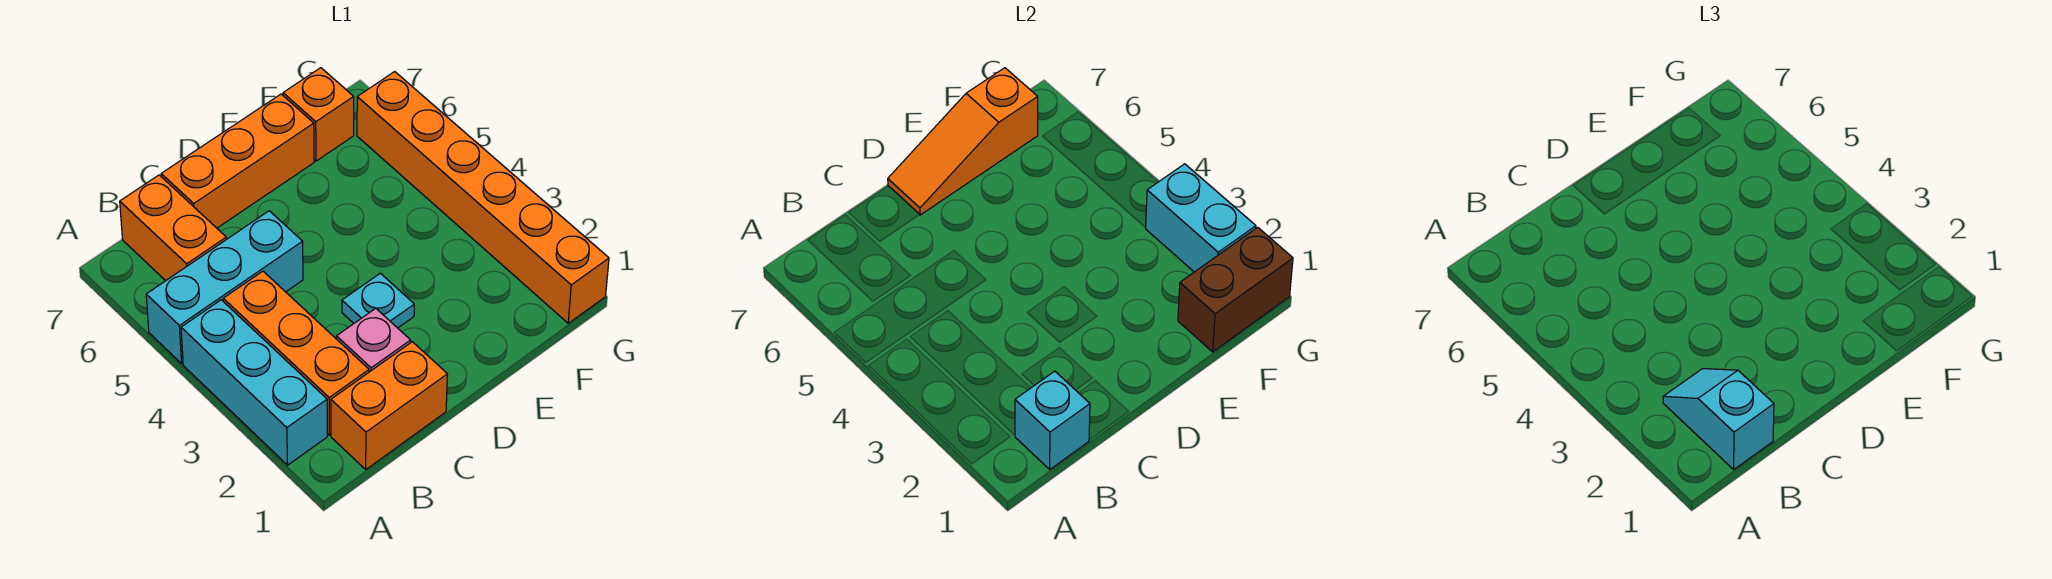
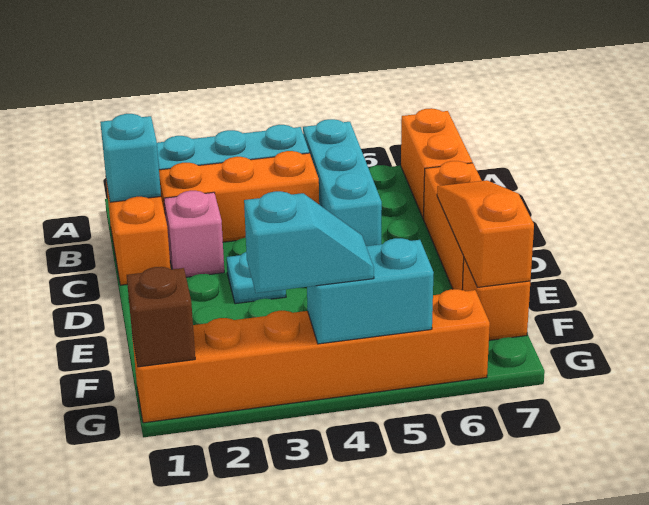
cyan slope B1:B2 level 3 top 1 -> cyan slope G3:G4 level 3 top 3
orange brick B6:B7 level 1 -> orange brick A7:B7 level 1
brown brick F1:G1 level 2 -> brown brick G1 level 2
cyan brick G2:G3 level 2 -> cyan brick G4:G5 level 2

